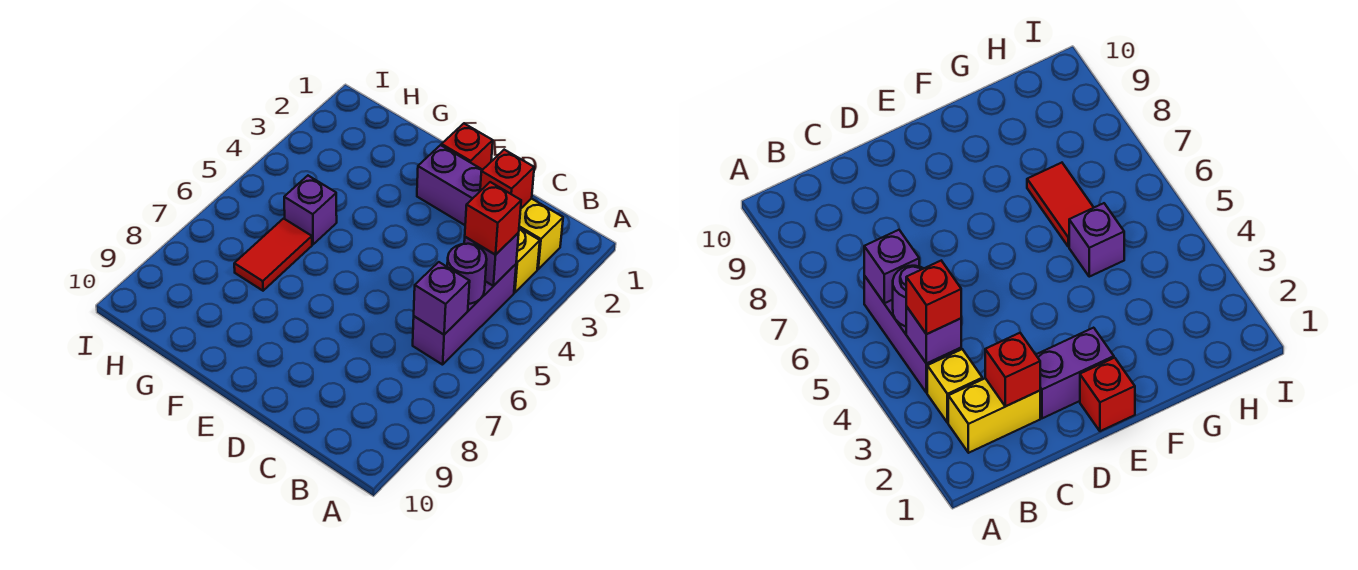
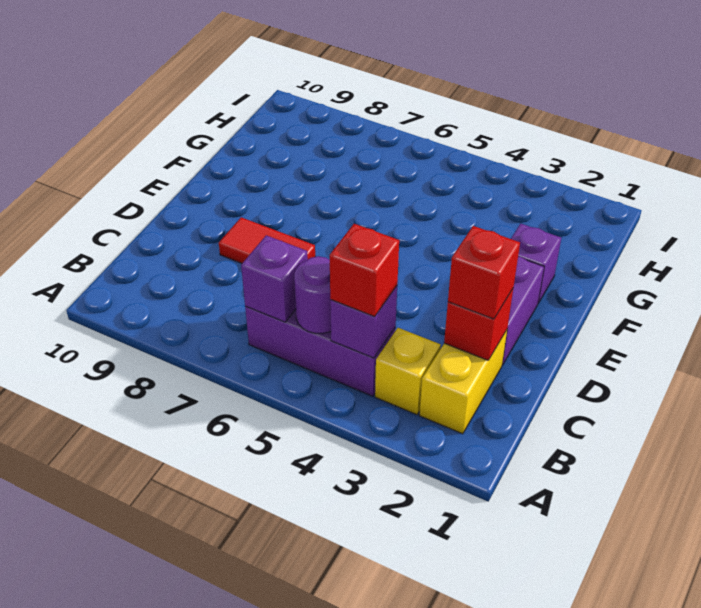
red brick E1 level 1 -> red brick C2 level 3
purple brick G5 level 1 -> purple brick F2 level 1
red tile G6:G7 level 1 -> red tile D7:D8 level 1

